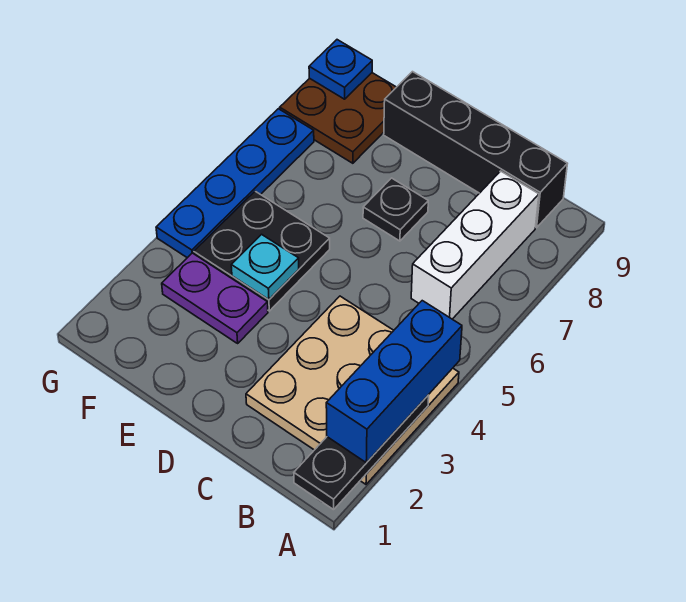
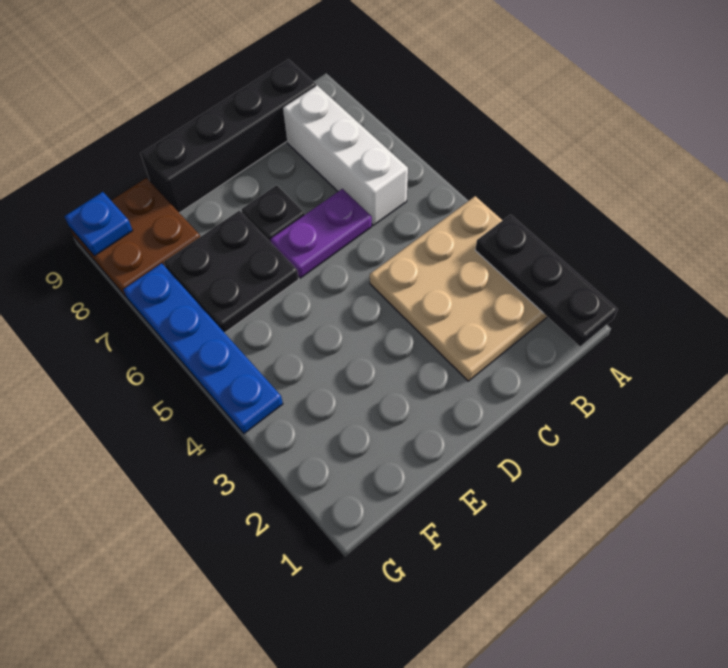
blue brick A2:A4 level 3 -> none
purple plate E3:F3 level 1 -> purple plate C6:D6 level 1
black plate E4:F5 level 1 -> black plate E6:F7 level 1
cyan plate E4 level 2 -> none

